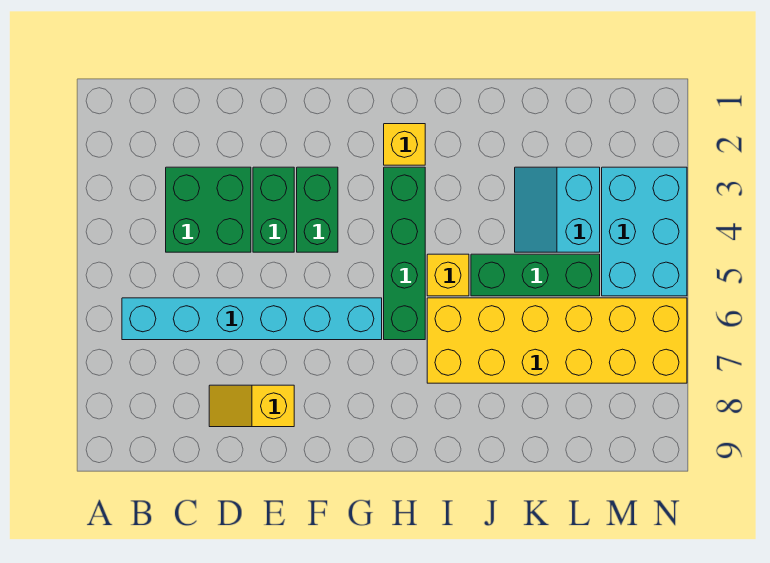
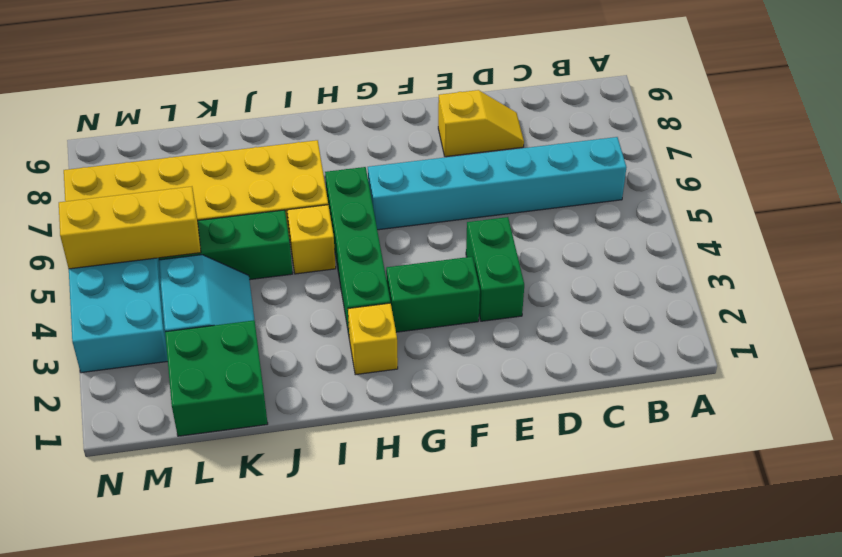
green brick C3:D4 level 1 -> green brick K1:L2 level 1
green brick F3:F4 level 1 -> green brick F3:G3 level 1
none -> yellow brick L5:N5 level 2

